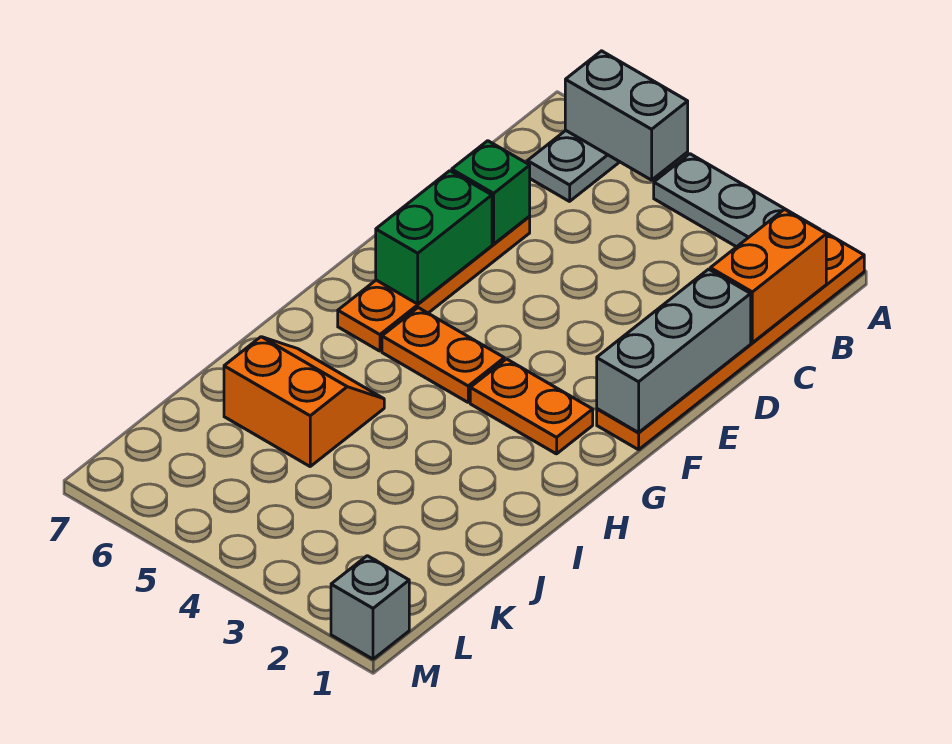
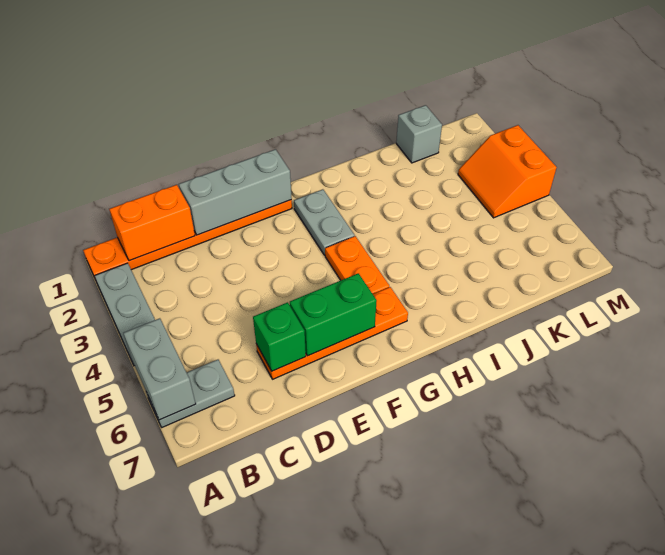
orange plate G2:G3 level 1 -> grey plate G2:G3 level 1
orange slope I5:J6 level 1 top J -> orange slope L3:M4 level 1 top M
grey brick M1 level 1 -> grey brick K1 level 1

